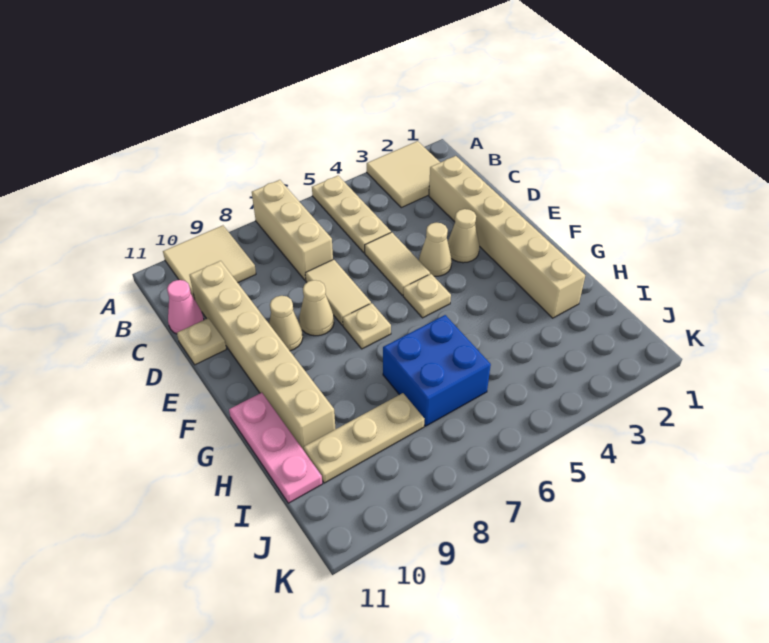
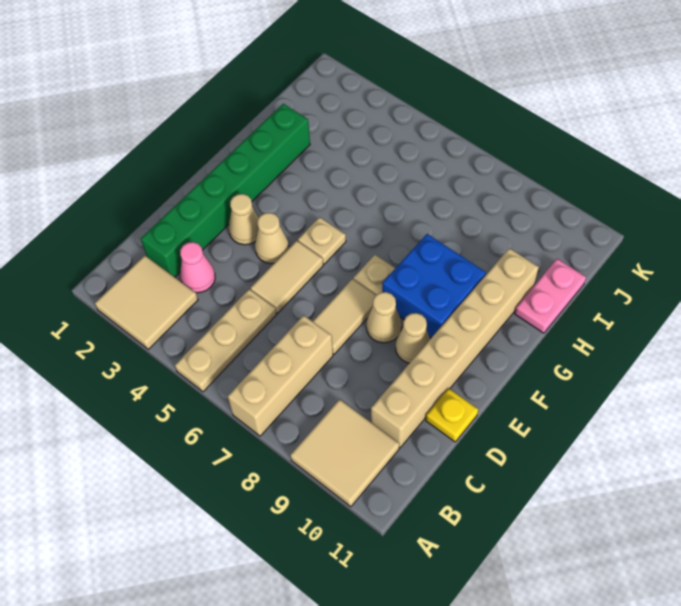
tan brick C2:H2 level 1 -> green brick C2:H2 level 1
pink cone C11 level 1 -> pink cone C3 level 1
tan plate D11 level 1 -> yellow plate D11 level 1
pink plate G11:I11 level 1 -> pink plate H11:I11 level 1
blue brick H6:I7 level 1 -> blue brick F8:G9 level 1
tan plate I8:I10 level 1 -> none

